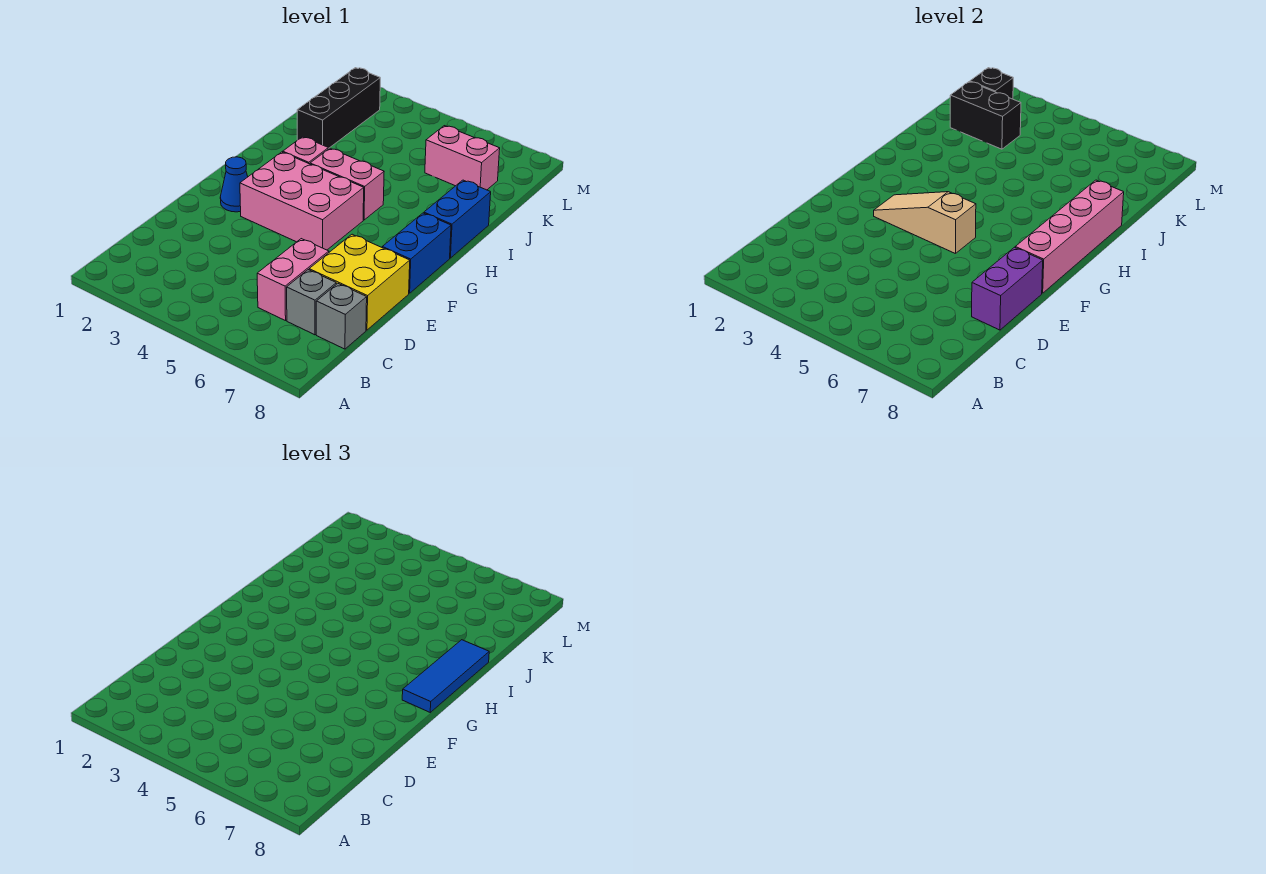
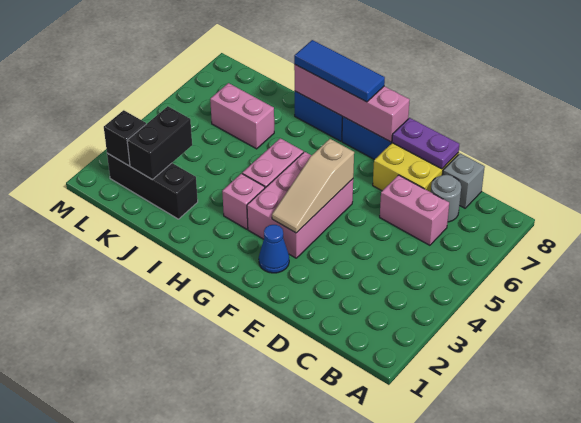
grey brick C7 level 1 -> grey round brick C7 level 1
purple brick D8:E8 level 2 -> purple plate D8:E8 level 2
pink brick K6:K7 level 1 -> pink brick J6:K6 level 1

